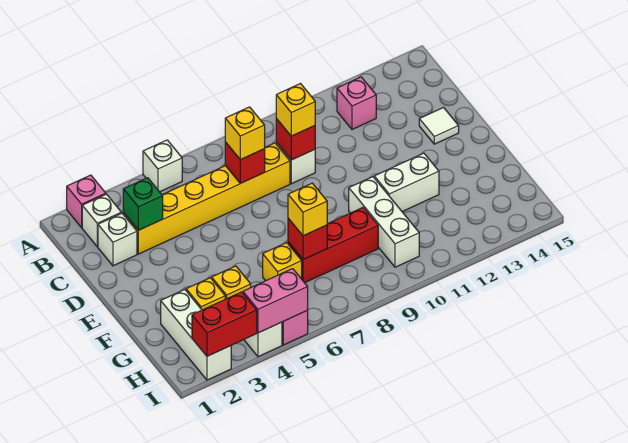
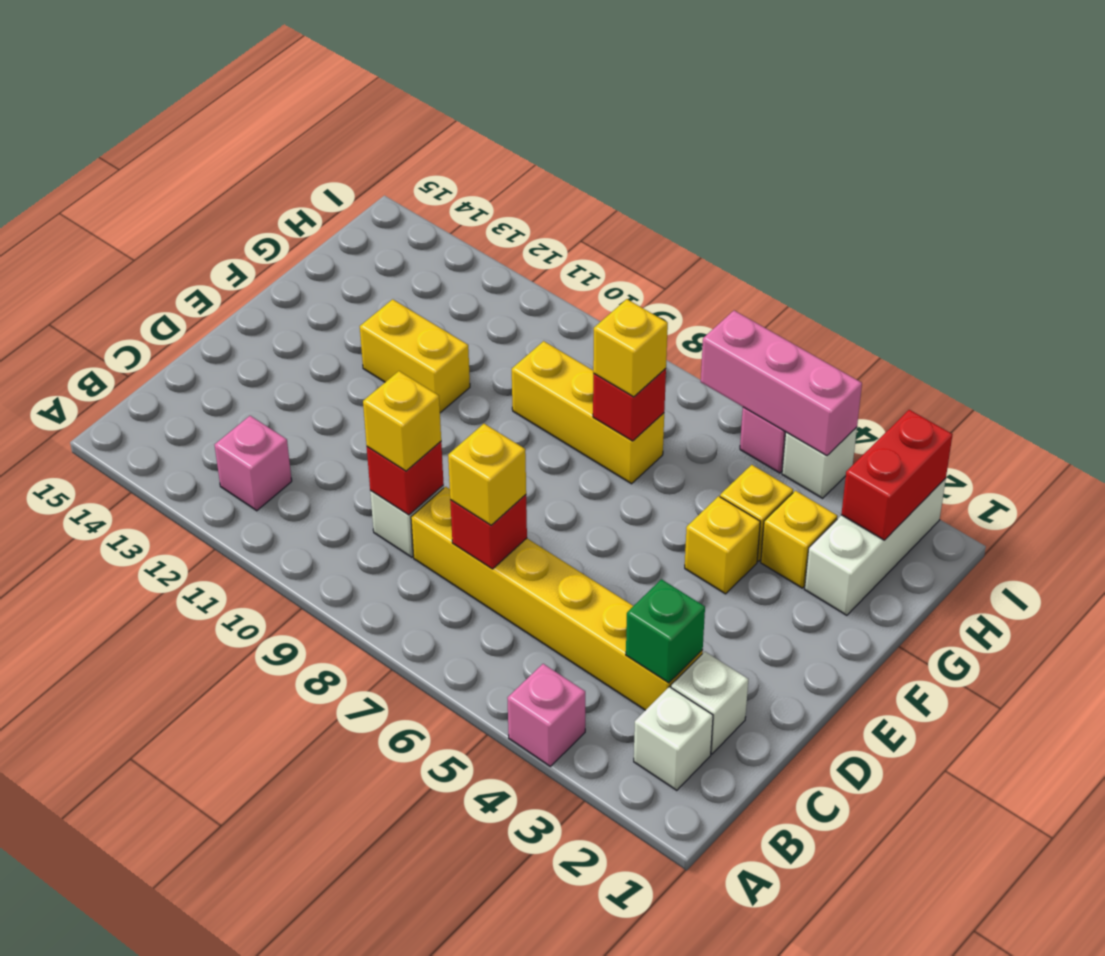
pink brick A2 level 1 -> pink brick A4 level 1
white brick A5 level 1 -> none
white tile D14 level 1 -> none
white brick F10:H10 level 1 -> none
white brick F11:F12 level 1 -> yellow brick F11:F12 level 1
yellow brick G6 level 1 -> yellow brick F4 level 1
red brick G7:G9 level 1 -> yellow brick G7:G9 level 1
red brick I2:I3 level 2 -> red brick H2:I2 level 2
pink brick I4:I5 level 2 -> pink brick I4:I6 level 2

